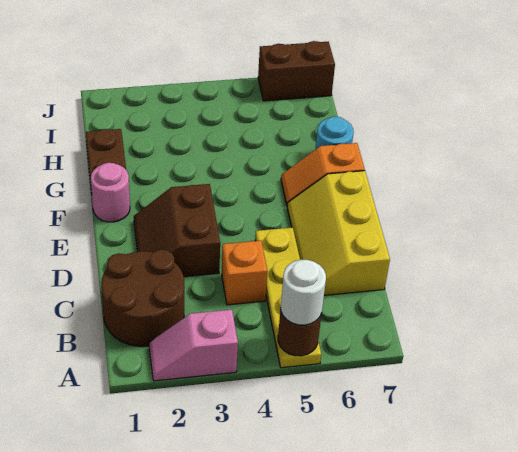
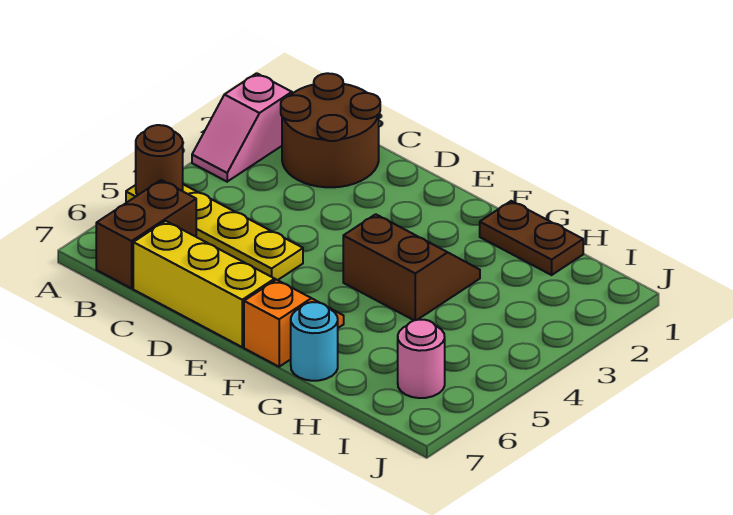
pink slope A2:A3 level 1 top 3 -> pink slope A2:A3 level 1 top 2
white round brick A5 level 3 -> none
orange brick C4 level 1 -> none
brown slope D2:E3 level 1 top 3 -> brown slope F3:G4 level 1 top 4
pink round brick F1 level 1 -> pink round brick I6 level 1
brown brick J6:J7 level 1 -> brown brick B6:B7 level 1

